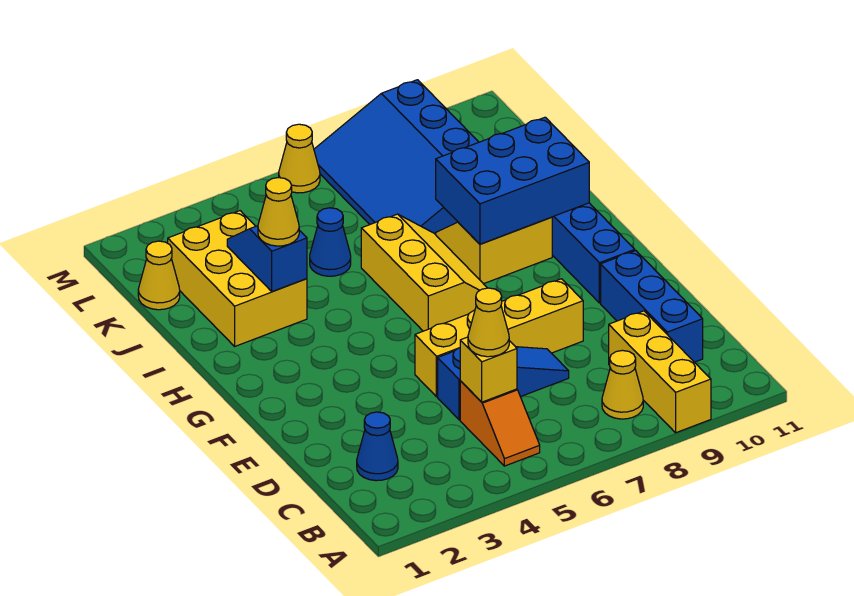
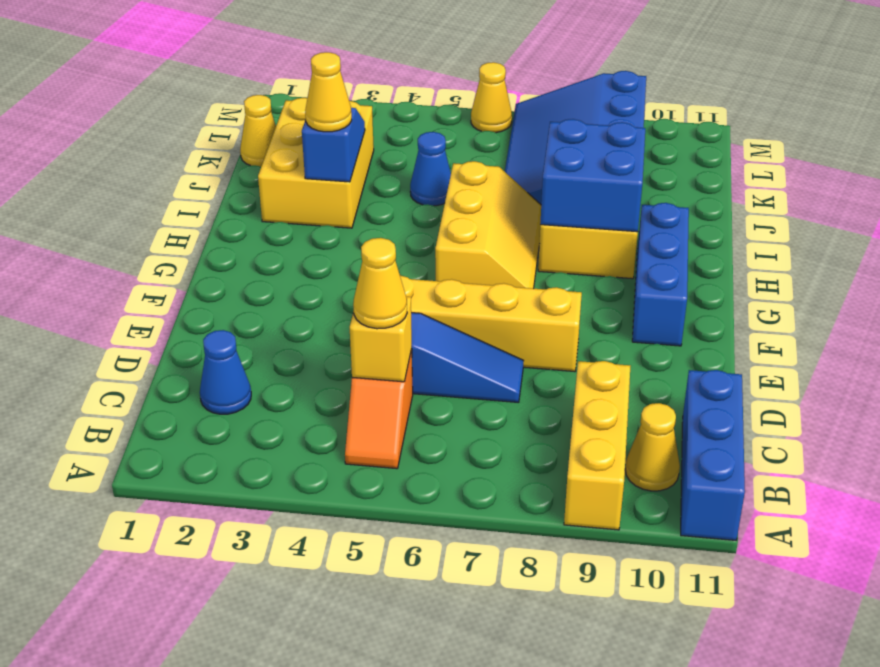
yellow cone B8 level 1 -> yellow cone B10 level 1
blue brick C10:E10 level 1 -> blue brick A11:C11 level 1
blue brick H8:I10 level 2 -> blue brick H8:I9 level 2

